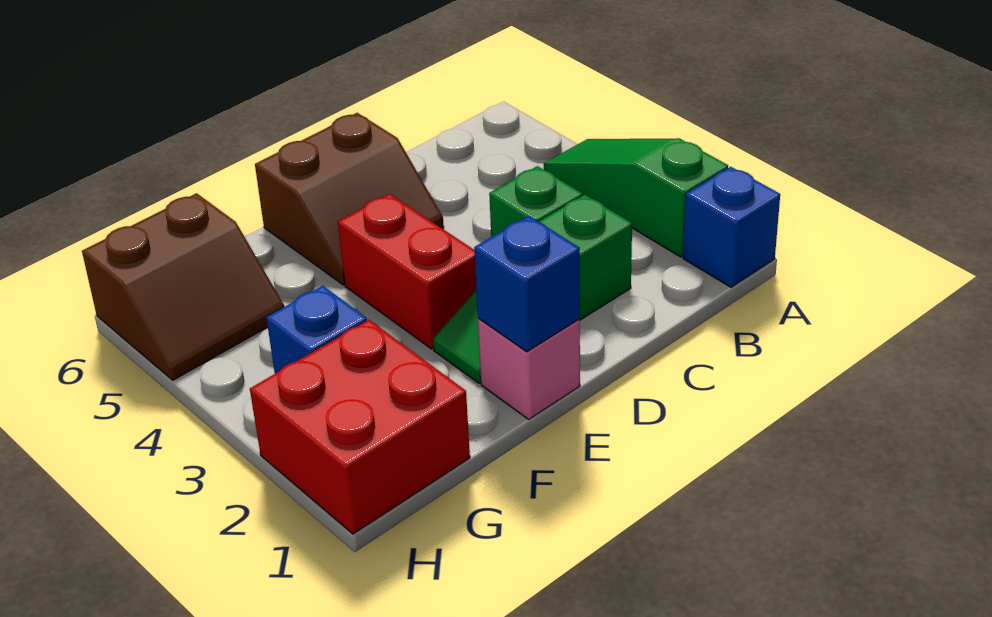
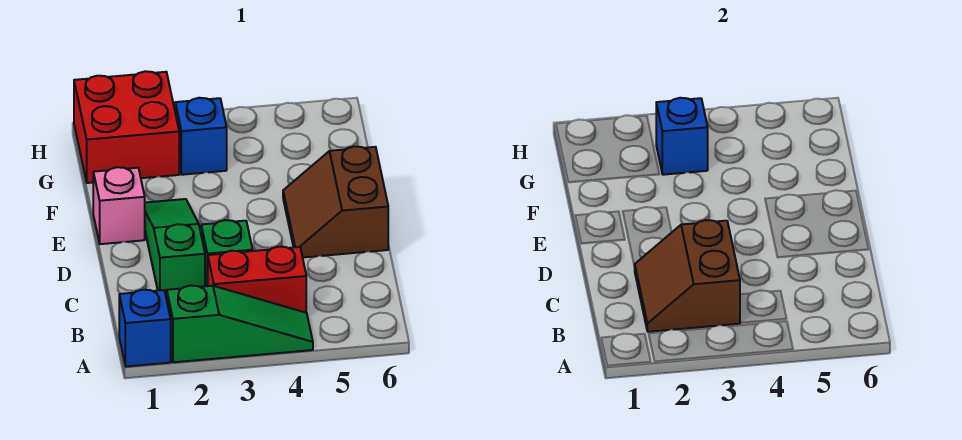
blue brick E1 level 2 -> blue brick G3 level 2
red brick E3:E4 level 1 -> red brick B3:B4 level 1
brown slope G5:H6 level 1 top 6 -> brown slope B2:C3 level 2 top 3

